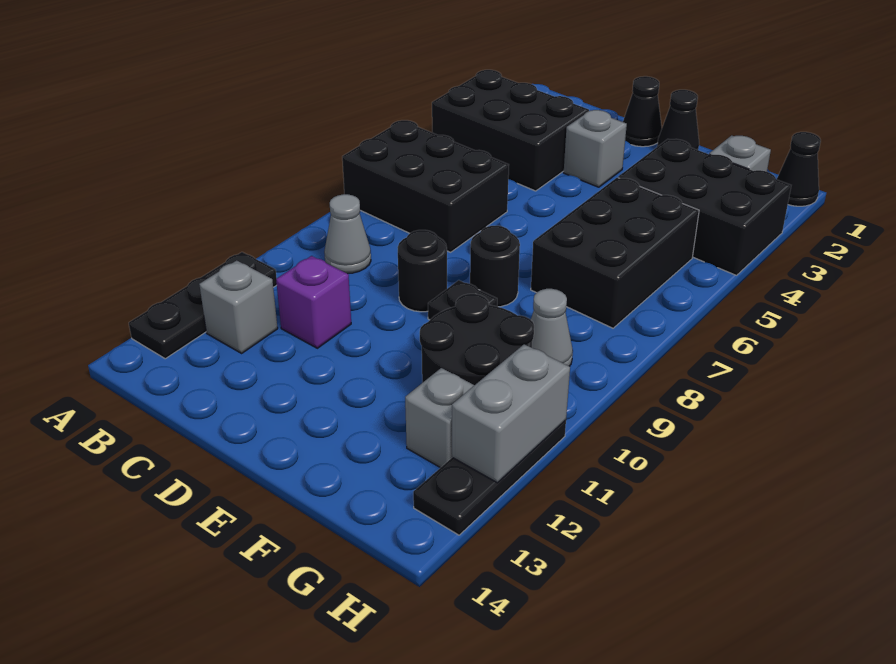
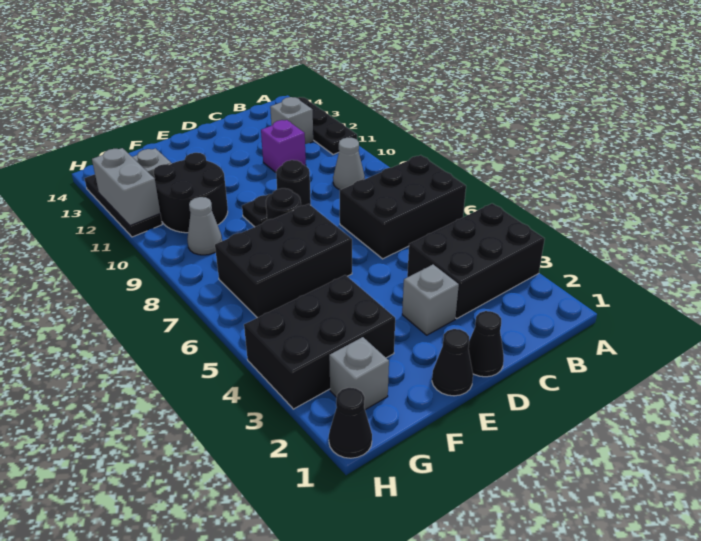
black brick F5:G7 level 1 -> black brick E6:G7 level 1

